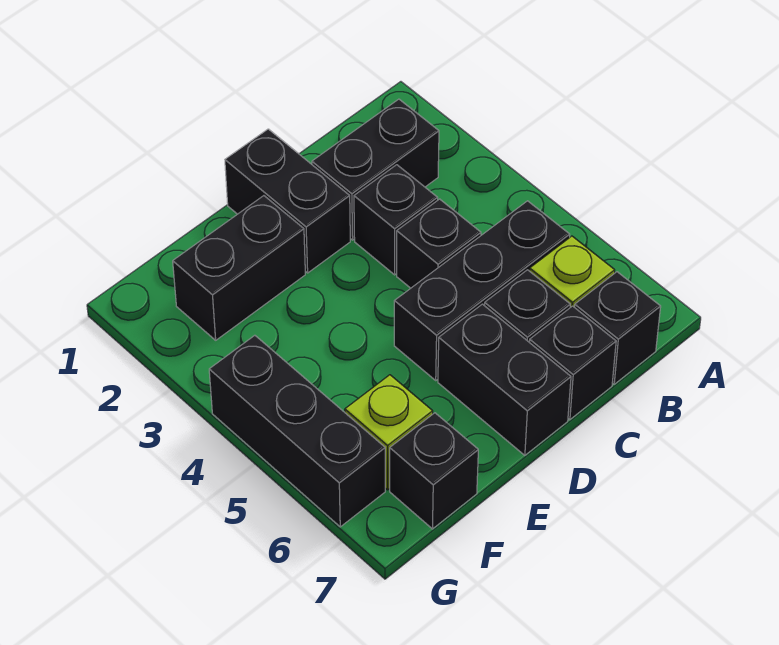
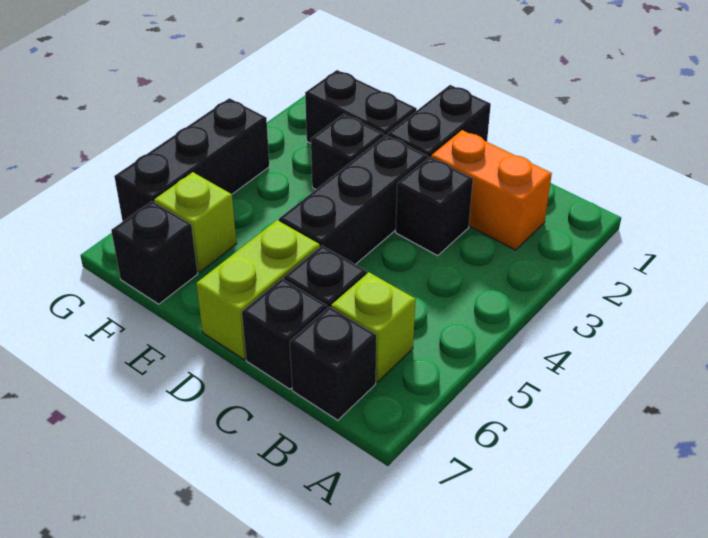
black brick B2:C2 level 1 -> orange brick B2:C2 level 1
black brick B5:D5 level 1 -> black brick D3:D5 level 1
black brick C4 level 1 -> black brick E3 level 1
black brick D6:D7 level 1 -> lime brick D6:D7 level 1

